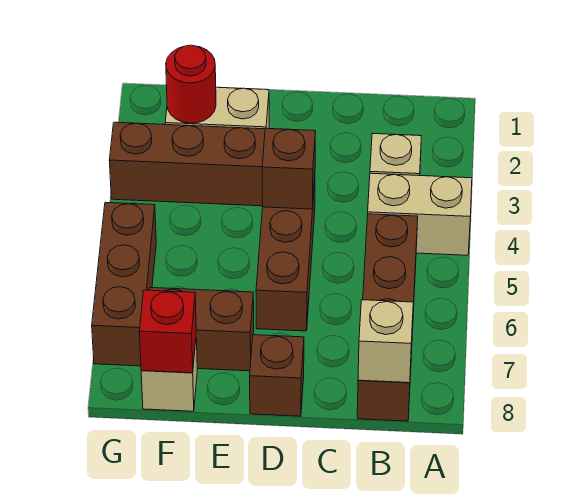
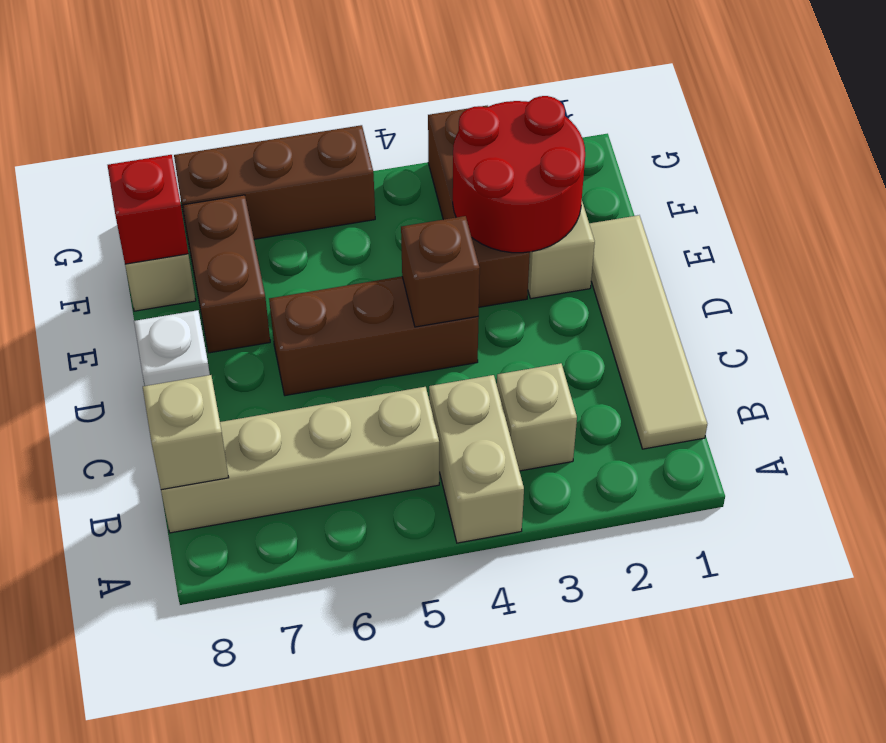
none -> tan tile B1:E1 level 1
brown brick B5:B8 level 1 -> tan brick B5:B8 level 1
brown brick D8 level 1 -> white brick D8 level 1
red round brick F2 level 2 -> red round brick E2:F3 level 2

